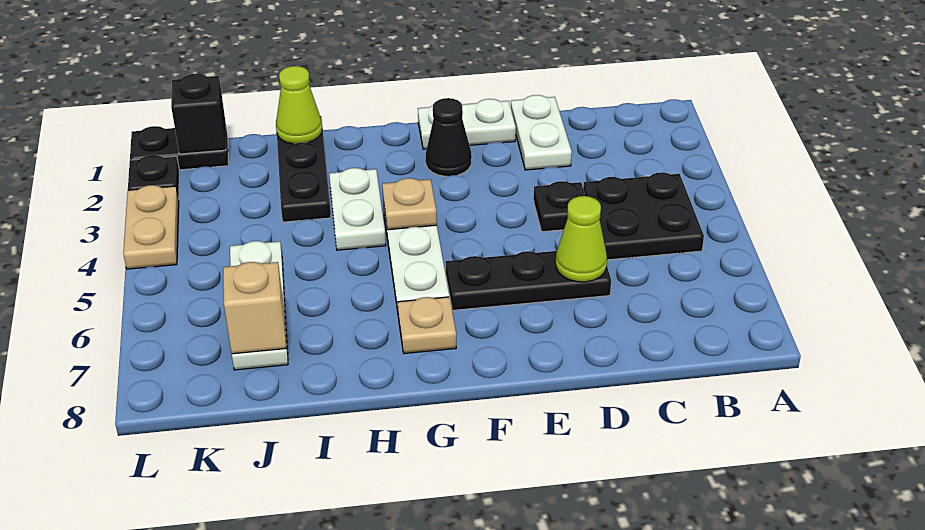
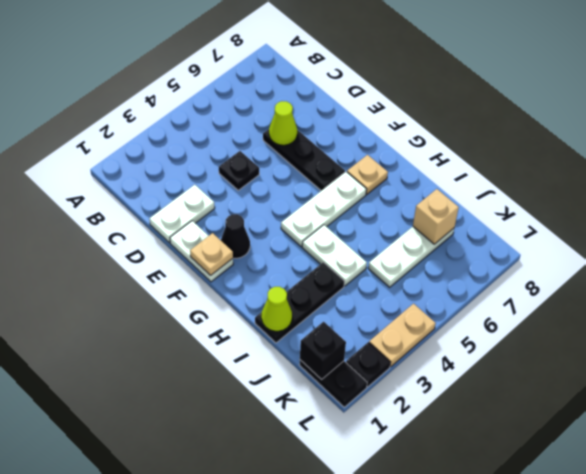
black plate B4:C5 level 1 -> none
tan plate G4 level 2 -> tan plate F1 level 2
white plate H3:H4 level 1 -> white plate H4:I4 level 1

